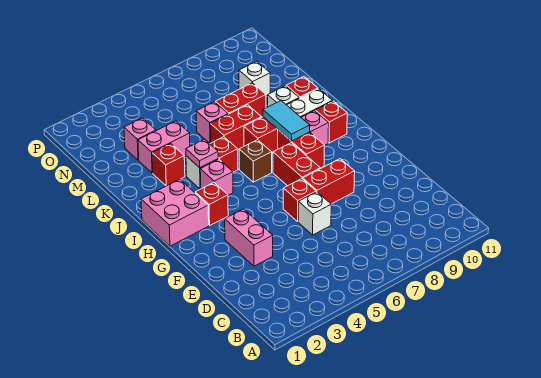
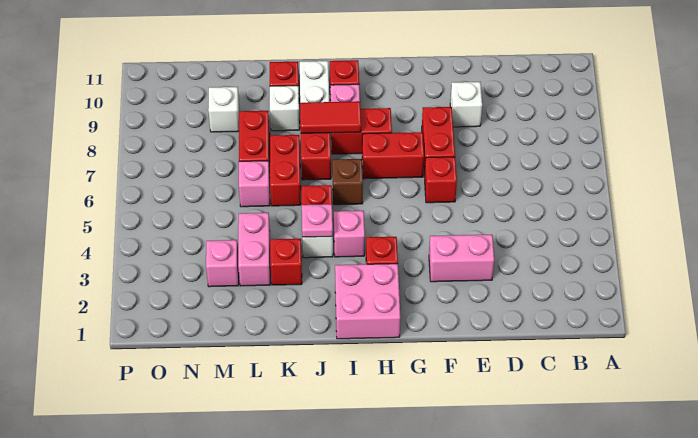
white brick E6 level 1 -> white brick E9 level 1
cyan tile I8:J8 level 2 -> red tile I8:J8 level 2

